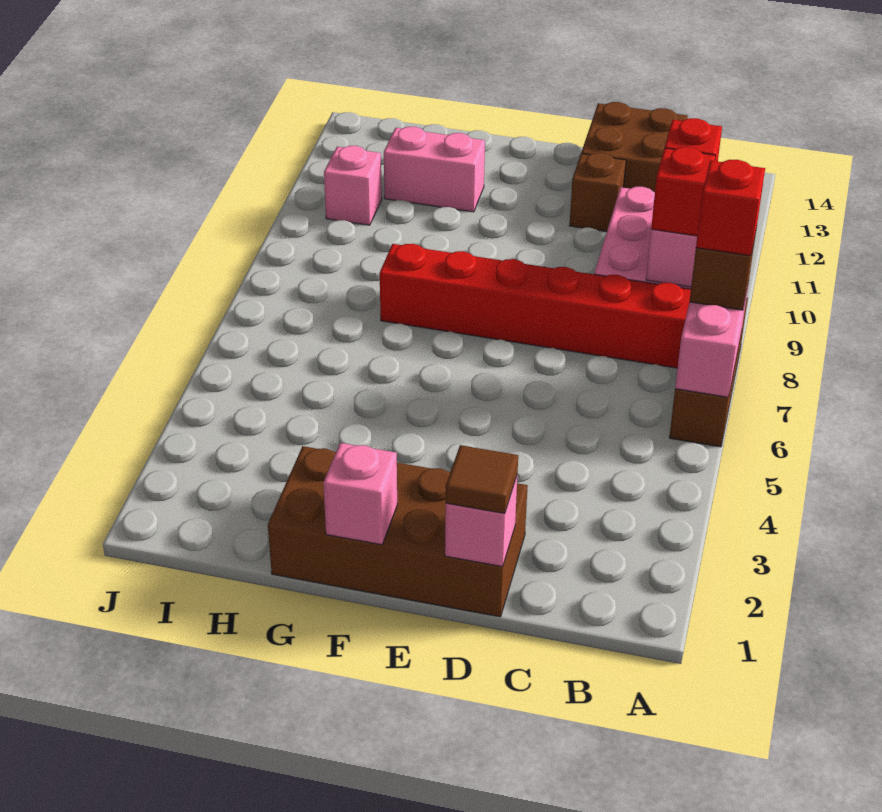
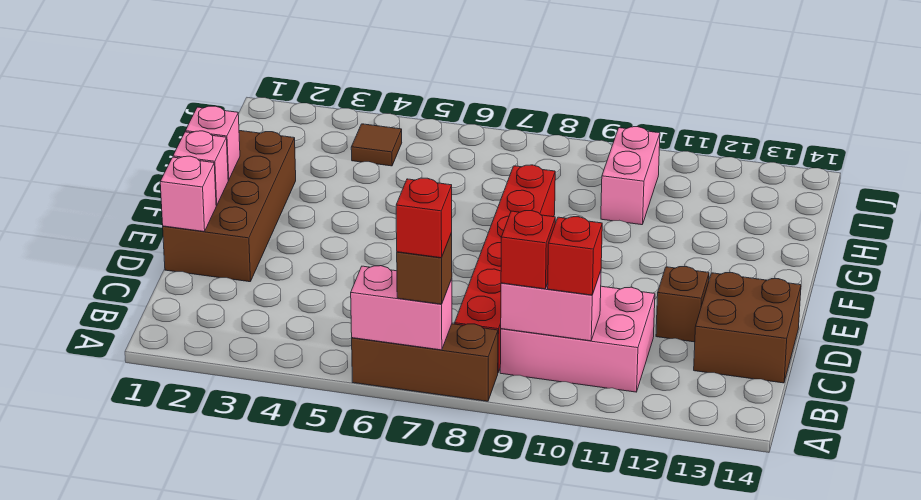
brown tile D1 level 3 -> brown tile I4 level 1
pink brick G12:H12 level 1 -> pink brick H10:I10 level 1
pink brick I11 level 1 -> pink brick E1 level 2

